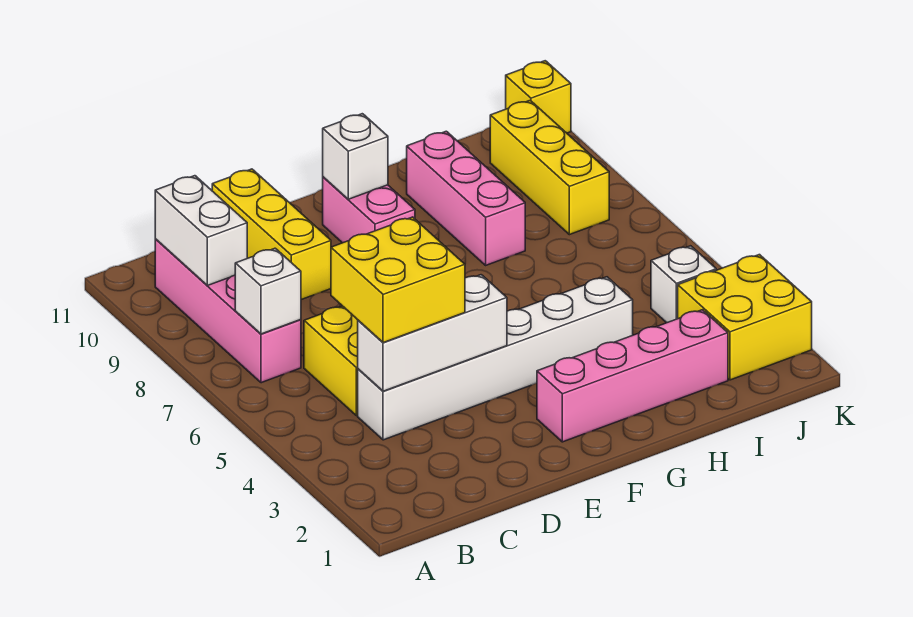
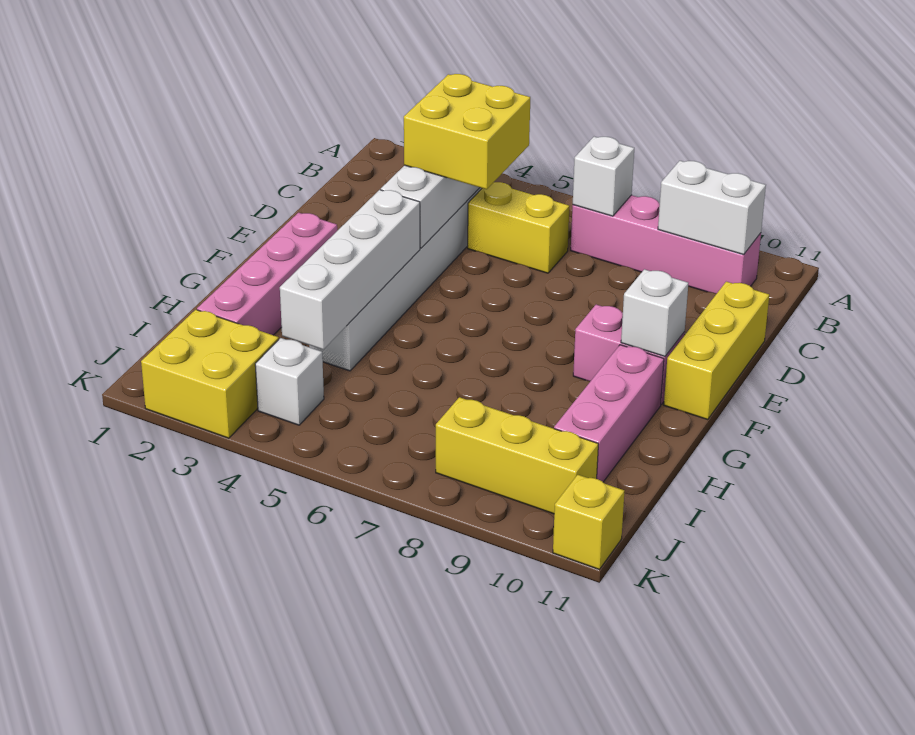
yellow brick D9:D11 level 1 -> yellow brick D11:F11 level 1
none -> white brick F4:I4 level 2
pink brick H8:H10 level 1 -> pink brick G10:I10 level 1

